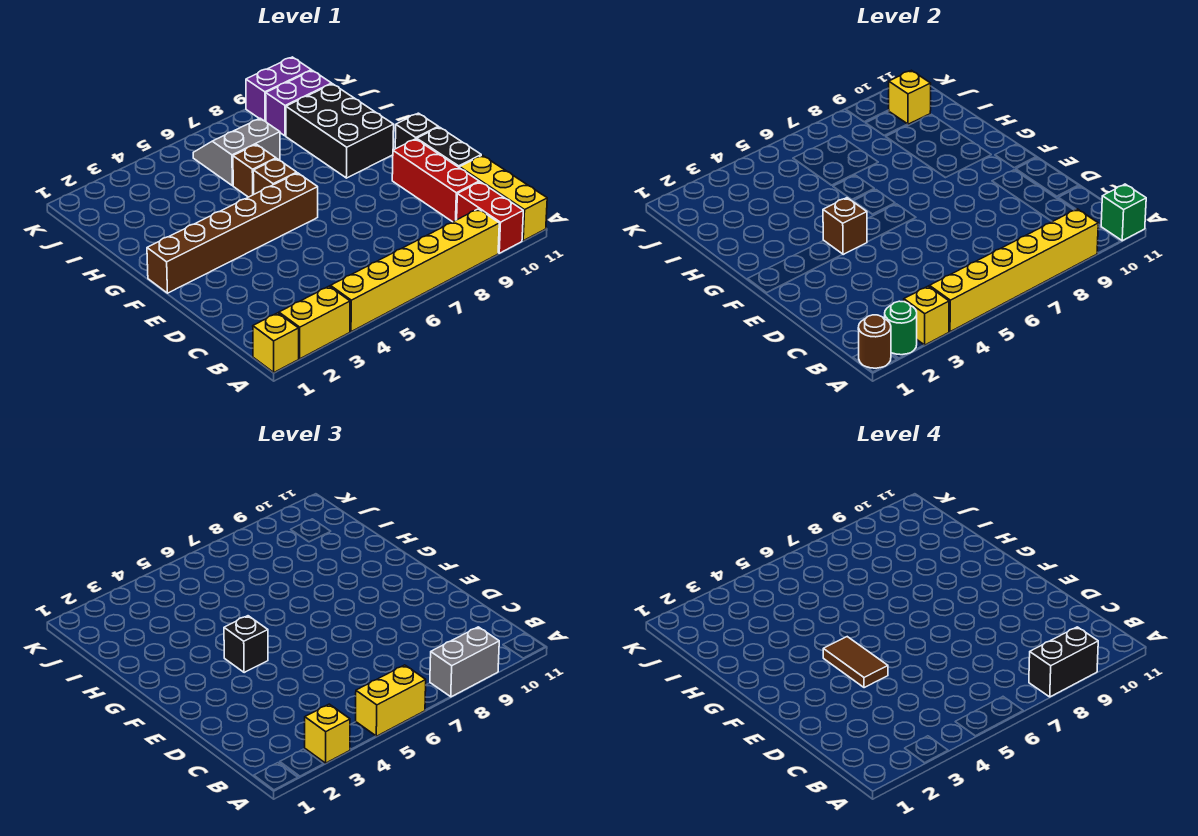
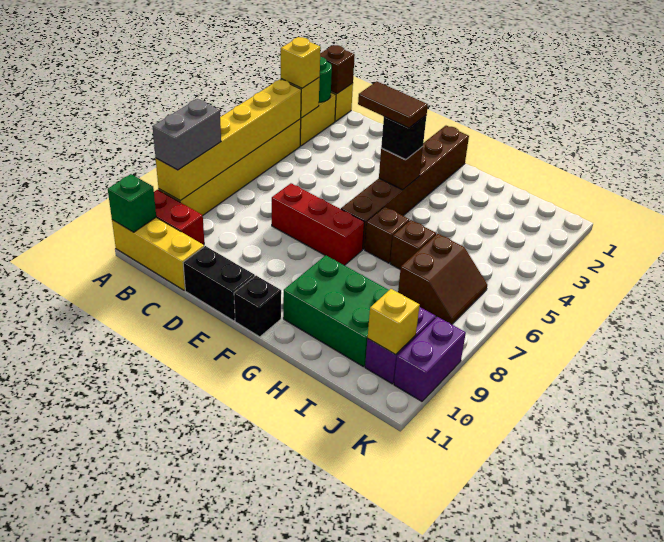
brown round brick A1 level 2 -> brown brick A1 level 2
yellow brick A5:A6 level 3 -> none
black brick A8:A9 level 4 -> none
red brick C10:E10 level 1 -> red brick D7:F7 level 1
black brick G9:I10 level 1 -> green brick G9:I10 level 1
grey slope I6:J7 level 1 top I -> brown slope I6:J7 level 1 top I

